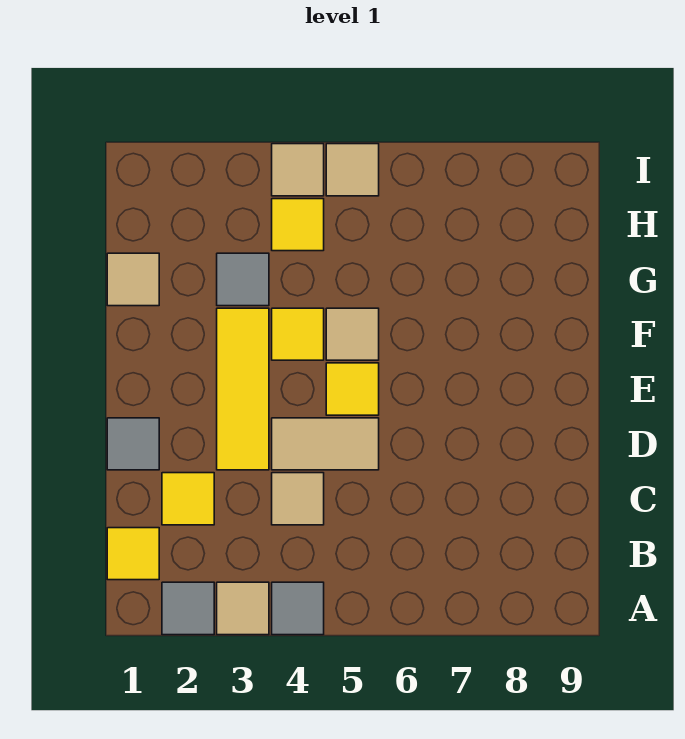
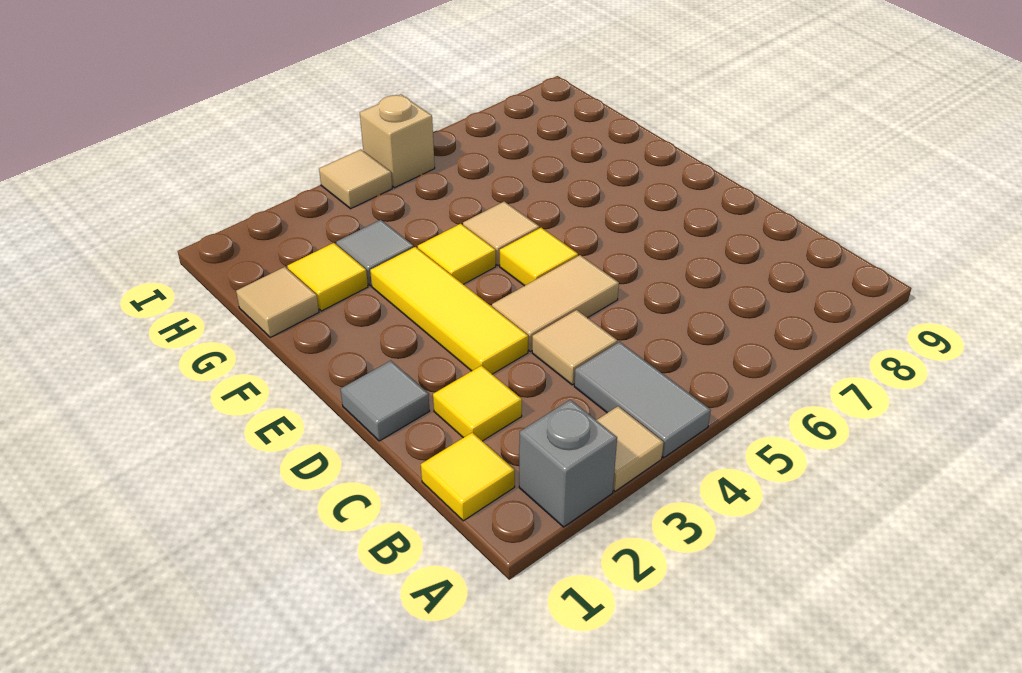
grey tile A2 level 1 -> grey brick A2 level 1
grey tile A4 level 1 -> grey tile A4:B4 level 1
yellow tile H4 level 1 -> yellow tile G2 level 1
tan tile I5 level 1 -> tan brick I5 level 1

